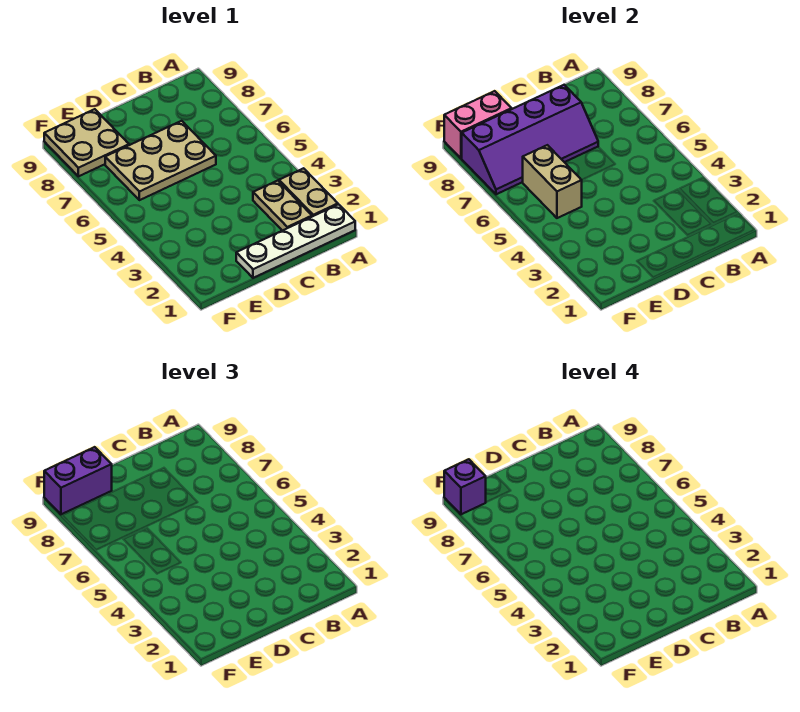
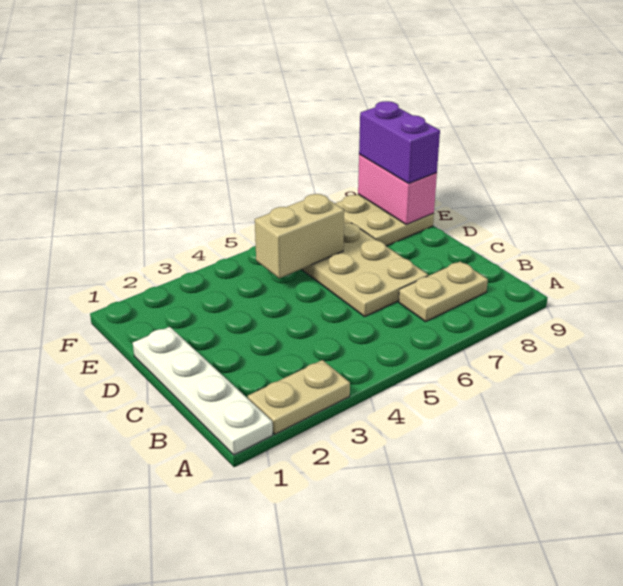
tan plate B2:B3 level 1 -> tan plate B7:B8 level 1
purple slope C7:F8 level 2 top 8 -> none
purple brick F9 level 4 -> none

